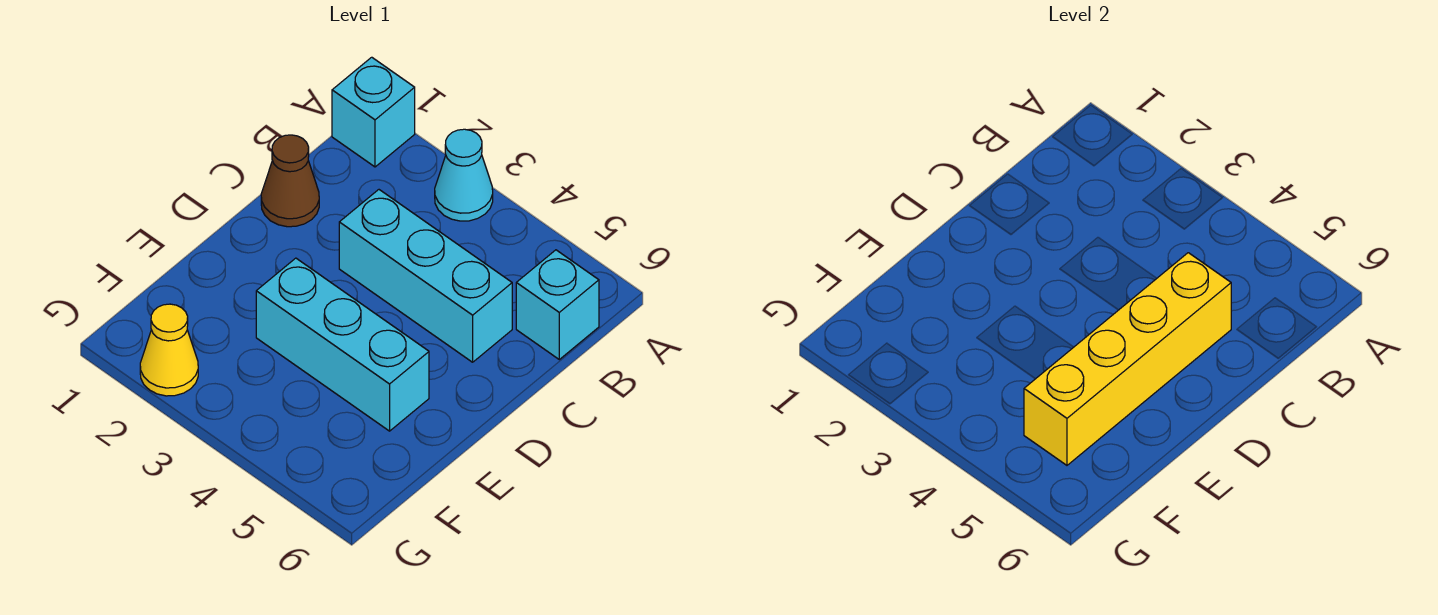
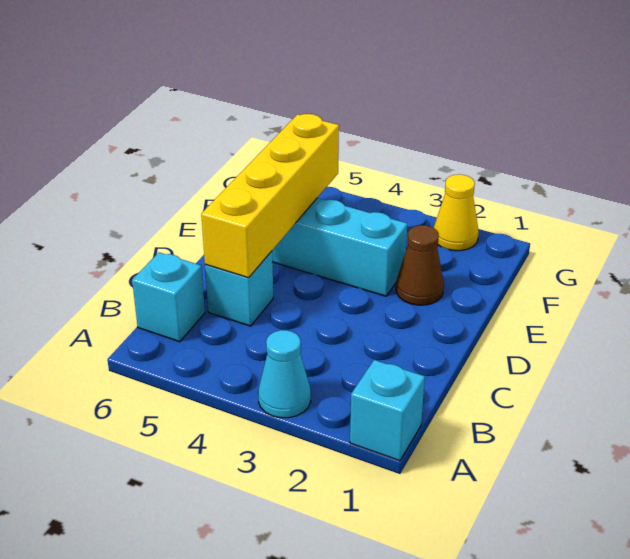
brown cone C1 level 1 -> brown cone E2 level 1
cyan brick C3:C5 level 1 -> cyan brick C5 level 1

